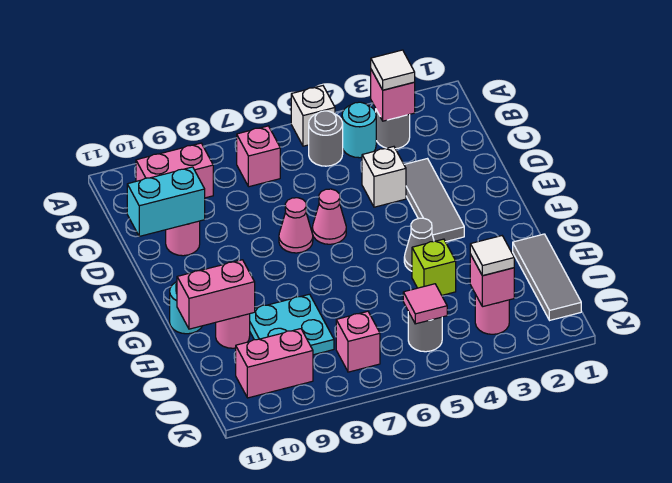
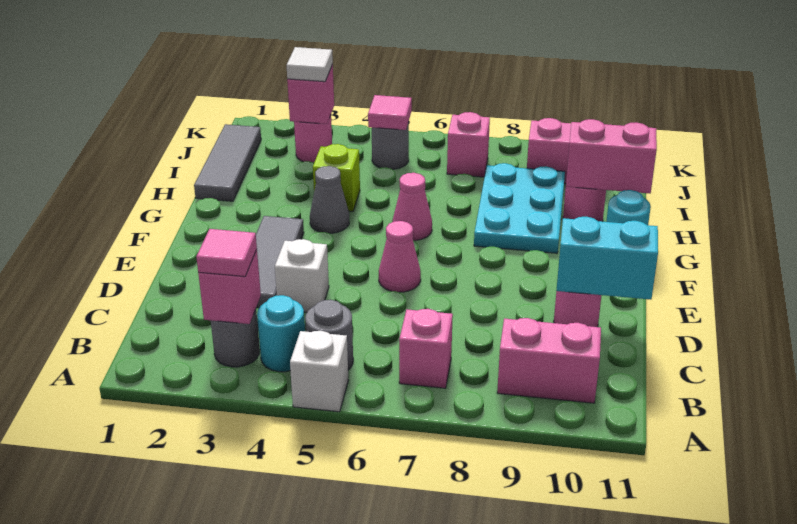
white tile B3 level 3 -> pink tile B3 level 3
pink cone E7 level 1 -> pink cone G6 level 1
cyan plate H8:I9 level 1 -> cyan plate G8:I9 level 1

